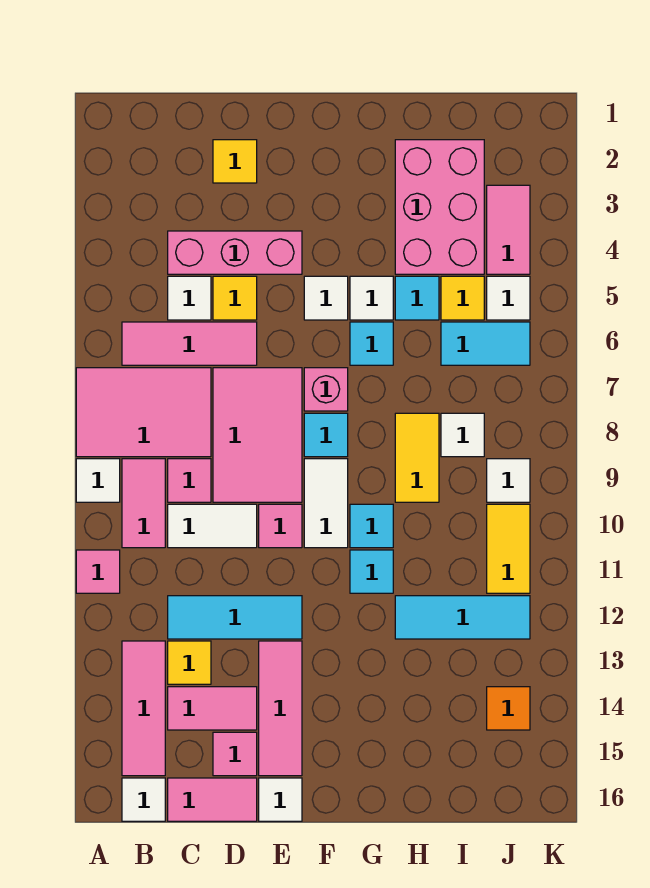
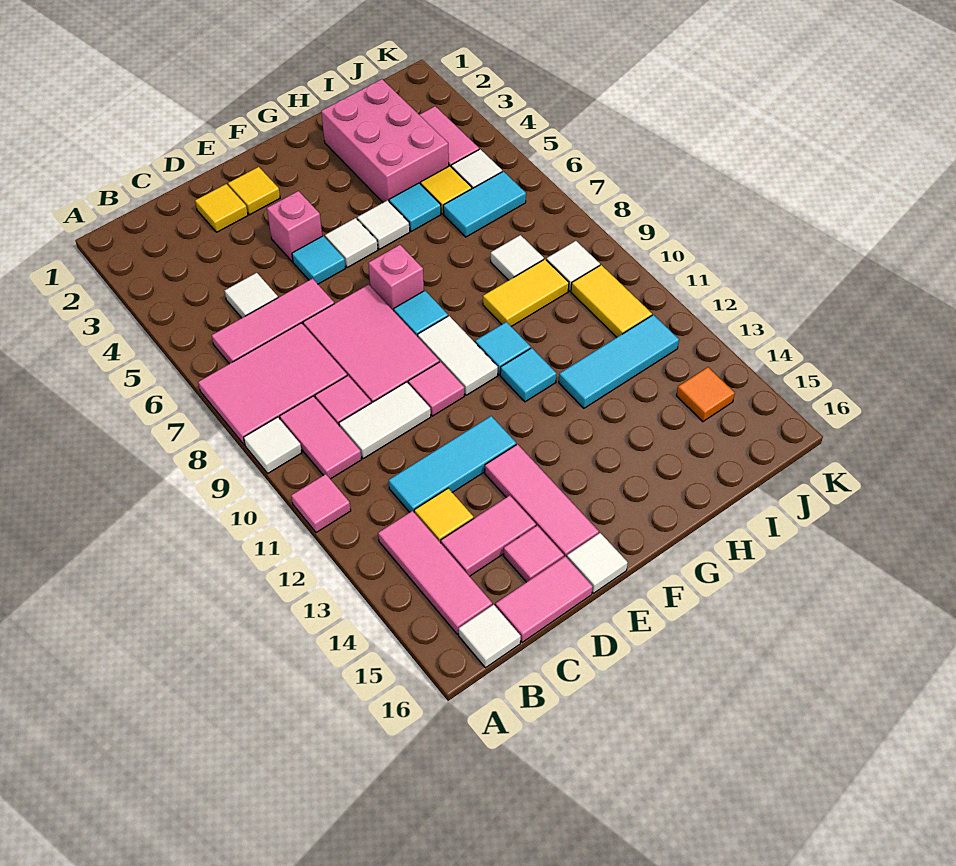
pink brick C4:E4 level 1 -> pink brick E4 level 1
yellow tile D5 level 1 -> yellow tile E2 level 1
cyan tile G6 level 1 -> cyan tile E5 level 1
yellow tile H8:H9 level 1 -> yellow tile H9:I9 level 1

